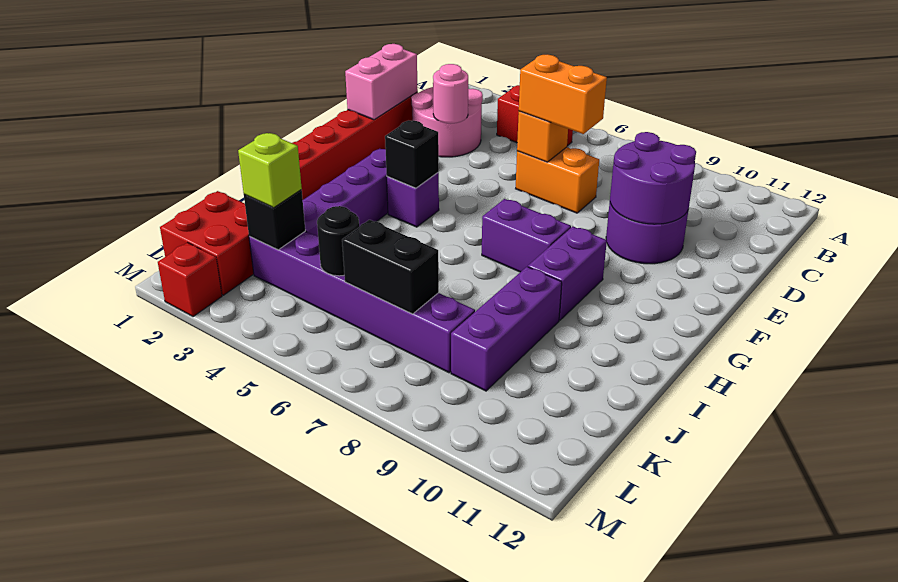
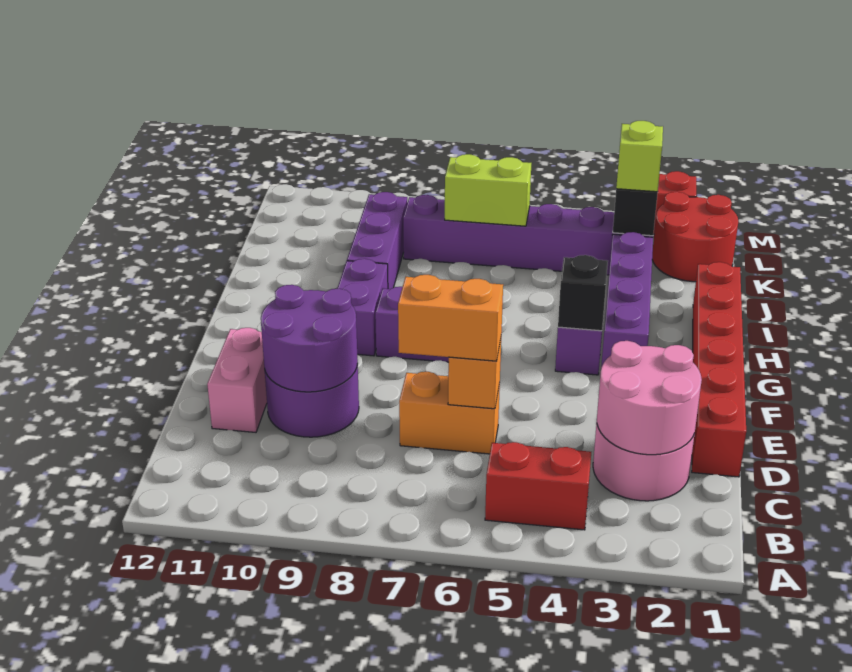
pink brick D1:E1 level 2 -> pink brick D11:E11 level 1
pink round brick D3 level 2 -> pink round brick C2:D3 level 2
red brick K1:L2 level 1 -> red round brick K1:L2 level 1
black round brick K5 level 2 -> none
black brick K6:K7 level 2 -> lime brick K6:K7 level 2

